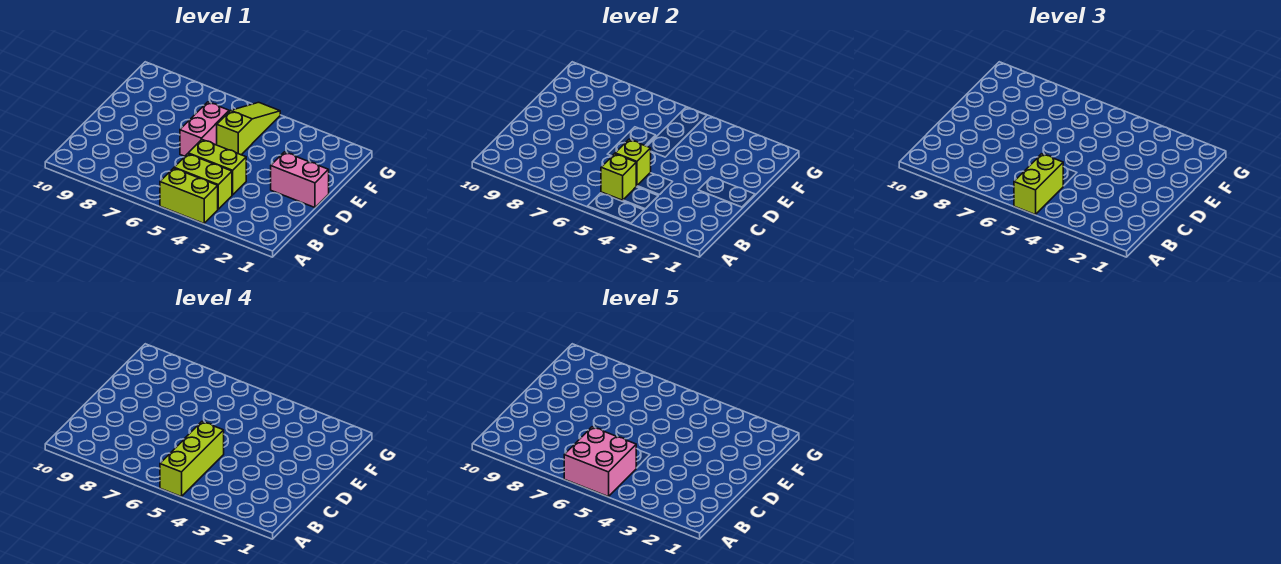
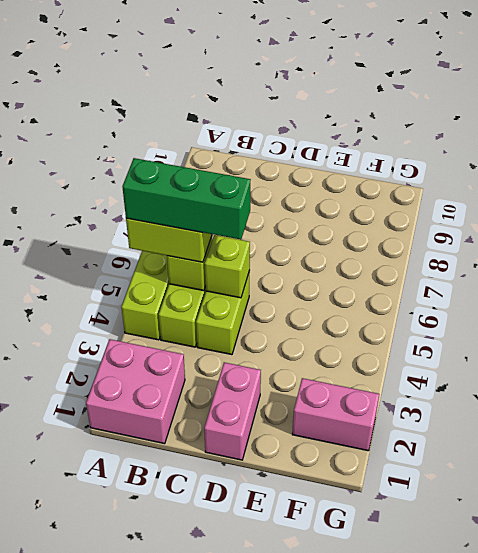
lime brick A5:C5 level 4 -> green brick A5:C5 level 4
pink brick A5:B6 level 5 -> pink brick A1:B2 level 1
pink brick D6:E6 level 1 -> pink brick F2:G2 level 1
lime slope E5:G5 level 1 top E -> none

